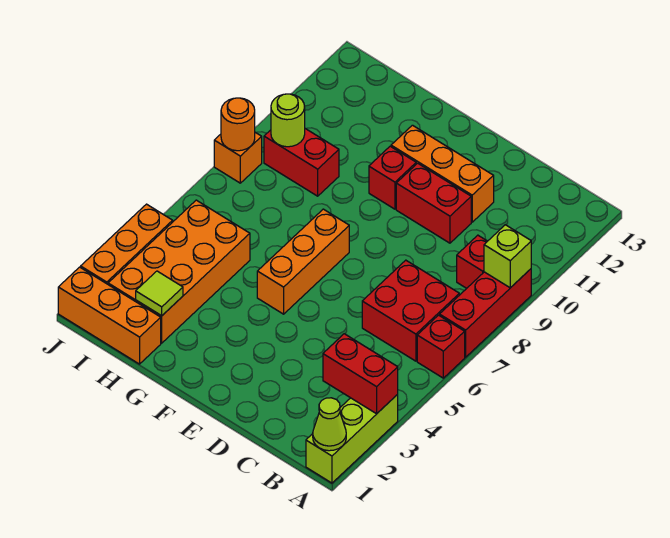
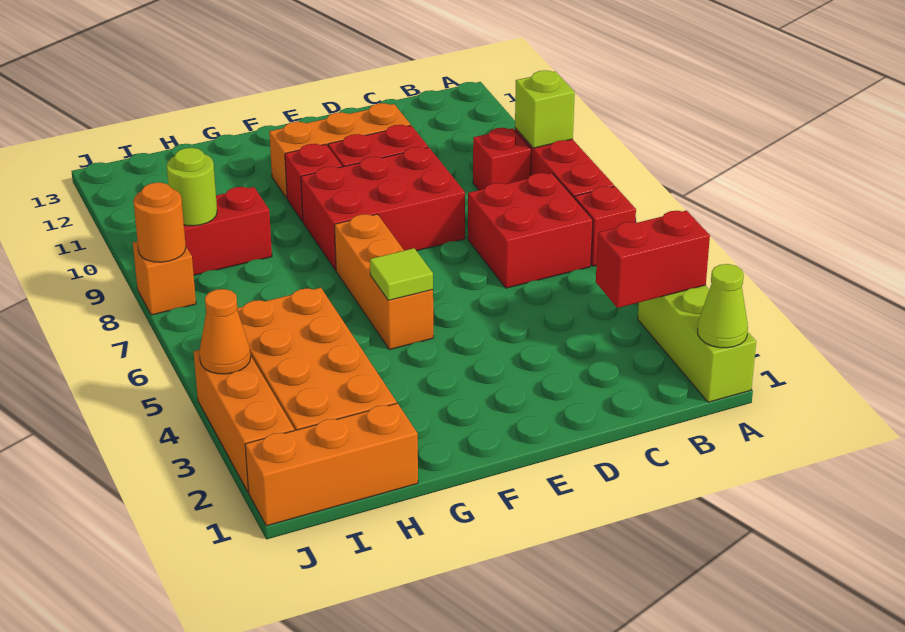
none -> red brick D8:F9 level 1
lime tile H2 level 2 -> lime tile F5 level 2
none -> orange cone J4 level 2

